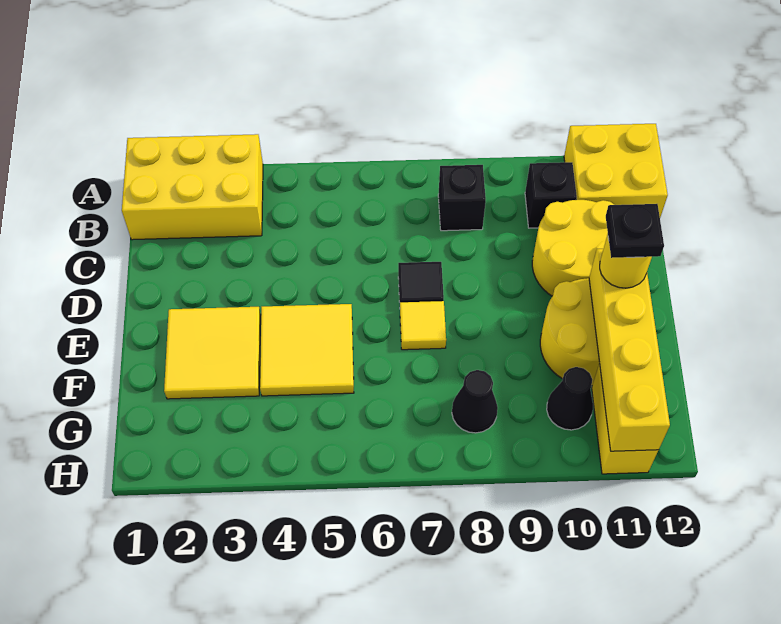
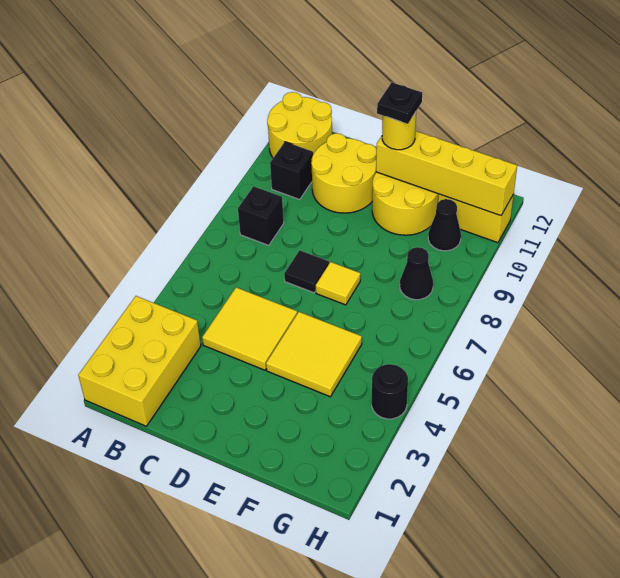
yellow brick A11:B12 level 1 -> yellow round brick A11:B12 level 1
yellow tile E2:F3 level 1 -> yellow tile C4:D5 level 1
none -> black round brick H4 level 1

